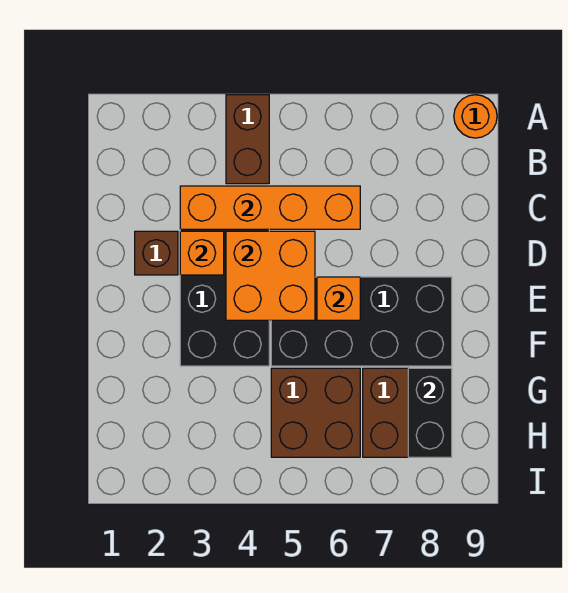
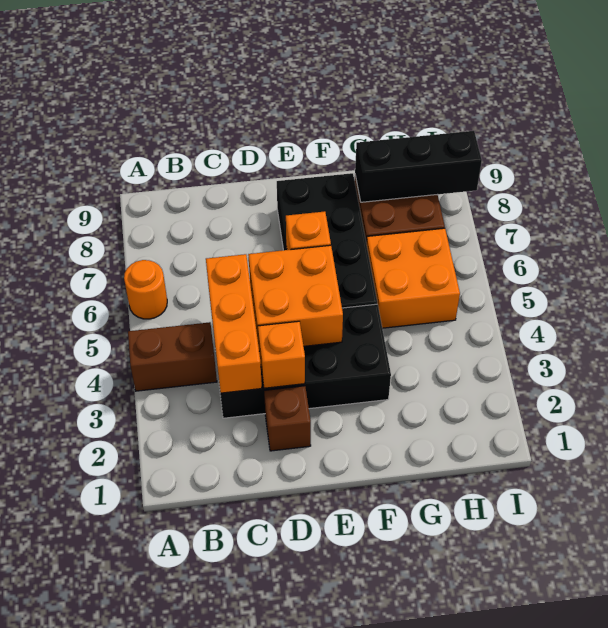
orange round brick A9 level 1 -> orange round brick A6 level 1
orange brick C3:C6 level 2 -> orange brick C3:C5 level 2
brown brick G5:H6 level 1 -> orange brick G5:H6 level 1
black brick G8:H8 level 2 -> black brick G8:I8 level 2

